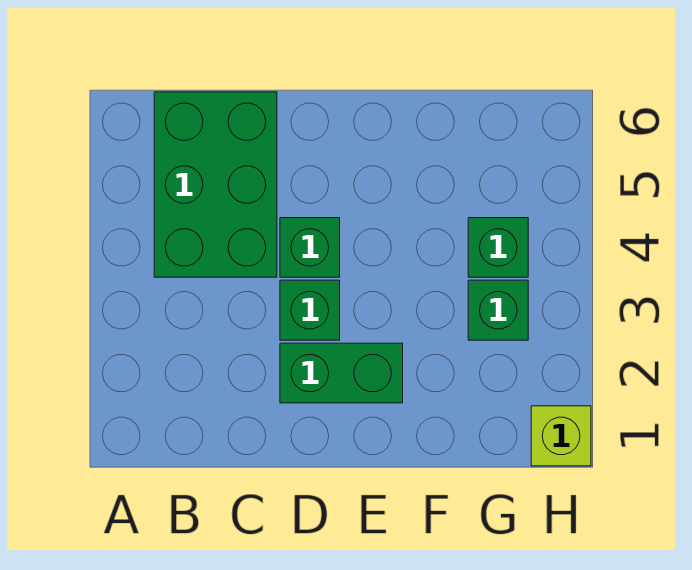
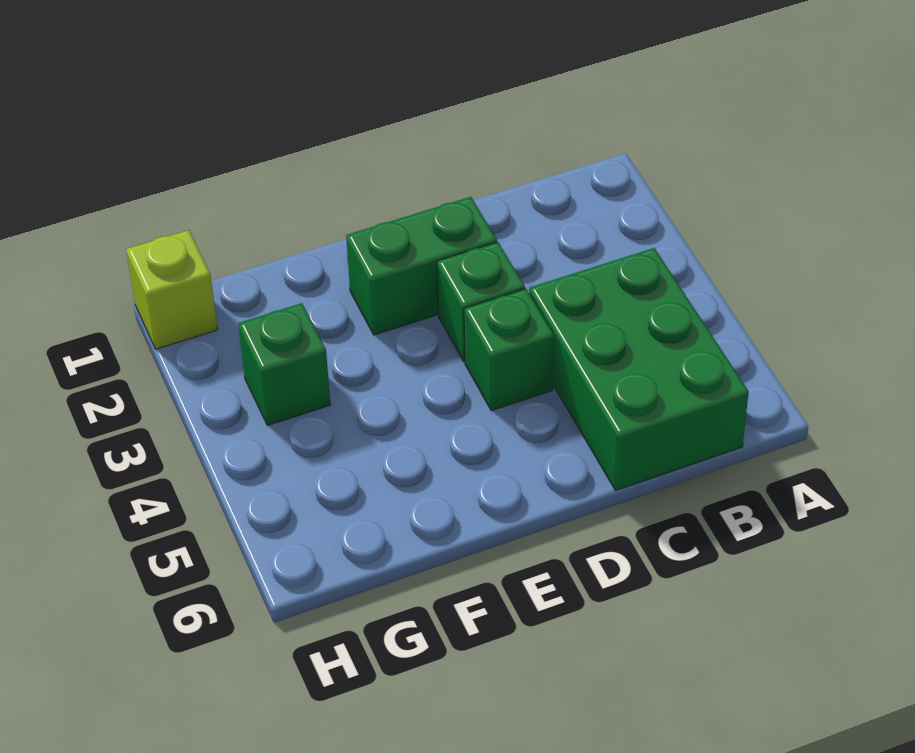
green brick G4 level 1 -> none

